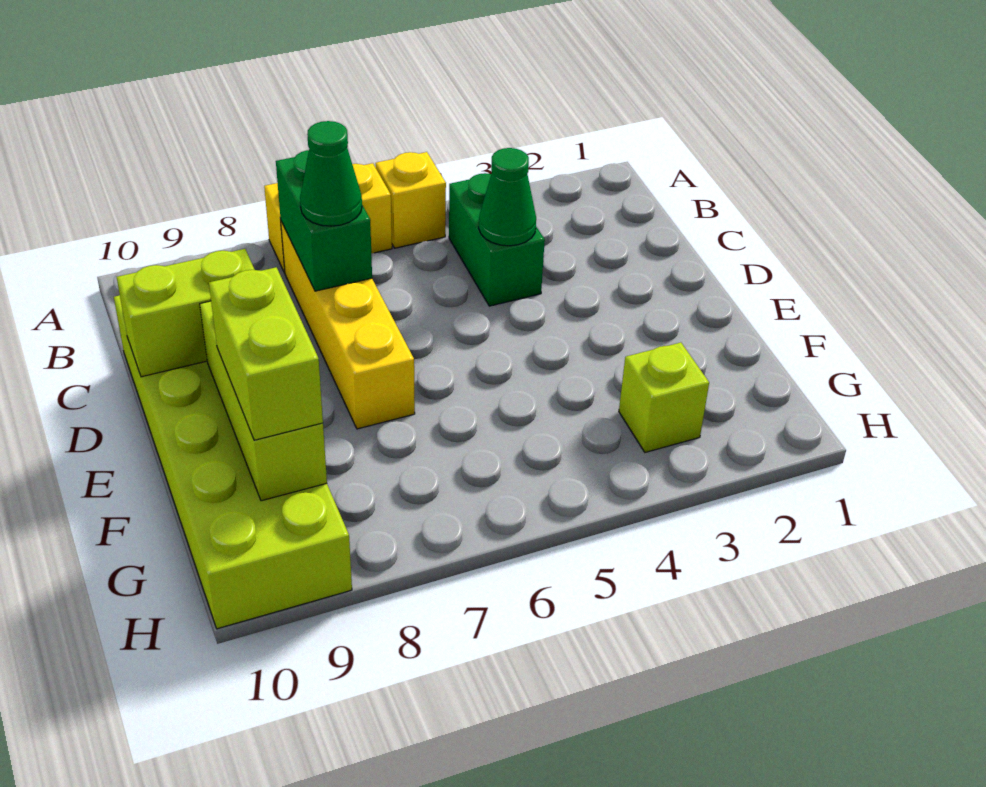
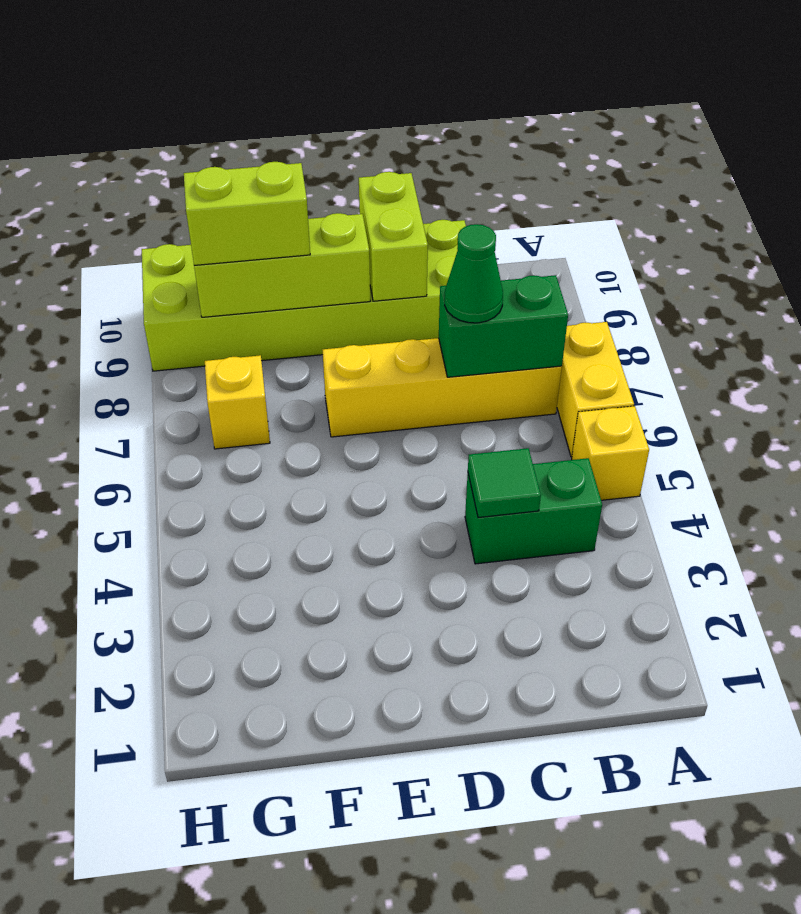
green cone C4 level 2 -> green tile C4 level 2
lime brick G3 level 1 -> none
none -> yellow brick G7 level 1

